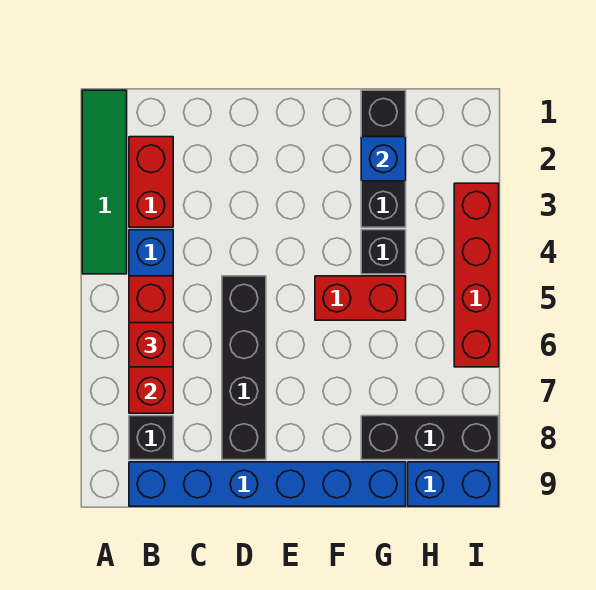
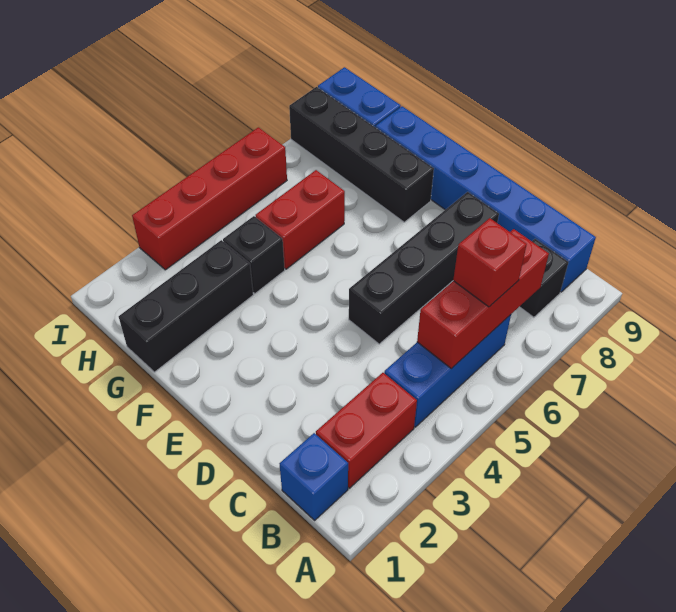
green tile A1:A4 level 1 -> none
red brick F5:G5 level 1 -> red brick G5:G6 level 1
blue brick G2 level 2 -> blue brick B1 level 1
black brick G8:I8 level 1 -> black brick F8:I8 level 1

